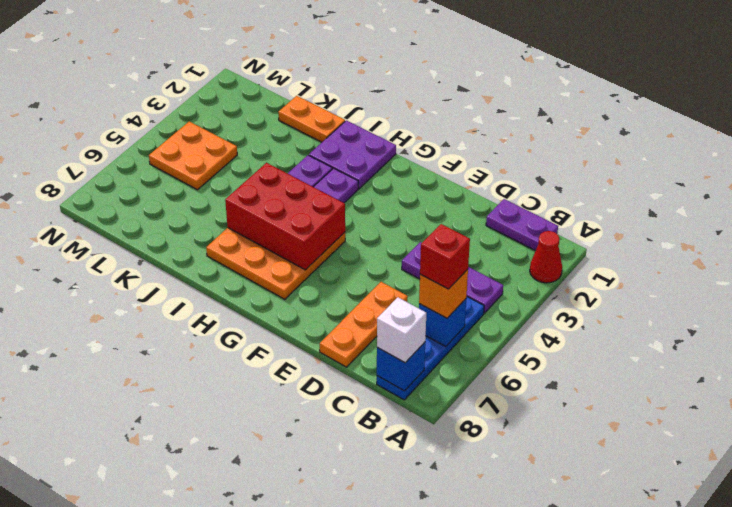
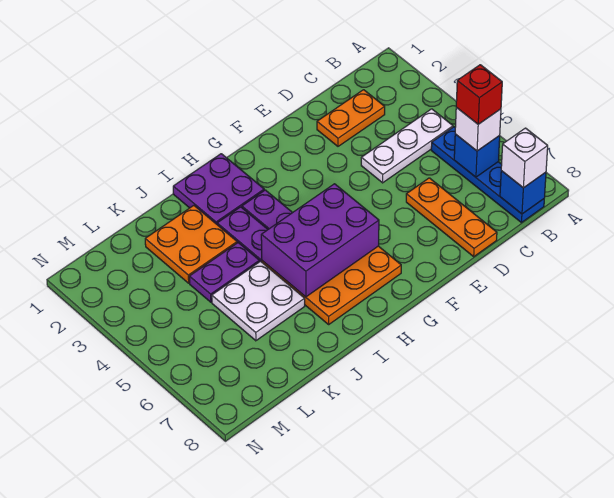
red cone A2 level 1 -> none
purple plate B1:C1 level 1 -> purple plate J4:K4 level 1
purple plate B4:D4 level 1 -> white plate B4:D4 level 1
orange brick B6 level 3 -> white brick B6 level 3
red brick G5:I6 level 2 -> purple brick G5:I6 level 2
orange plate J1:K1 level 1 -> orange plate C2:D2 level 1
none -> white plate J5:K6 level 1
orange plate L4:M5 level 1 -> orange plate J2:K3 level 1

